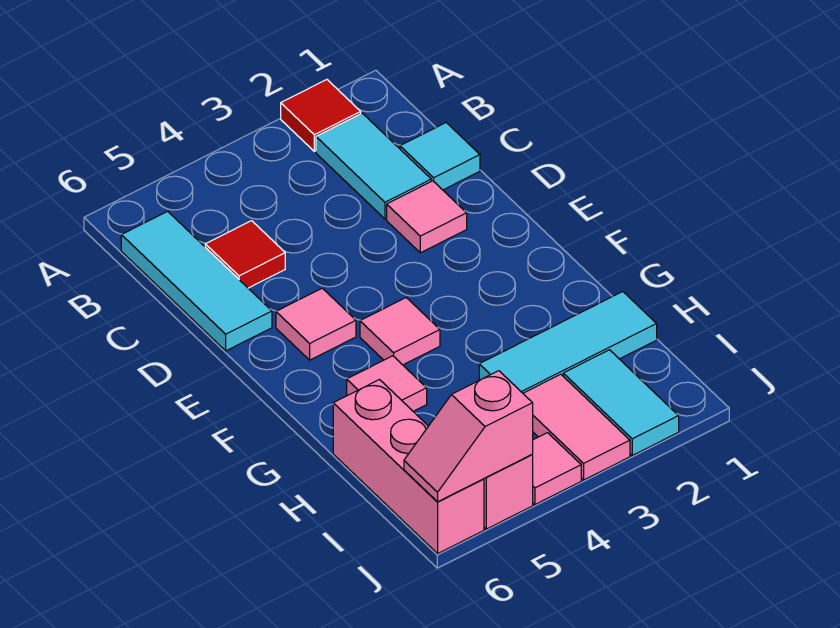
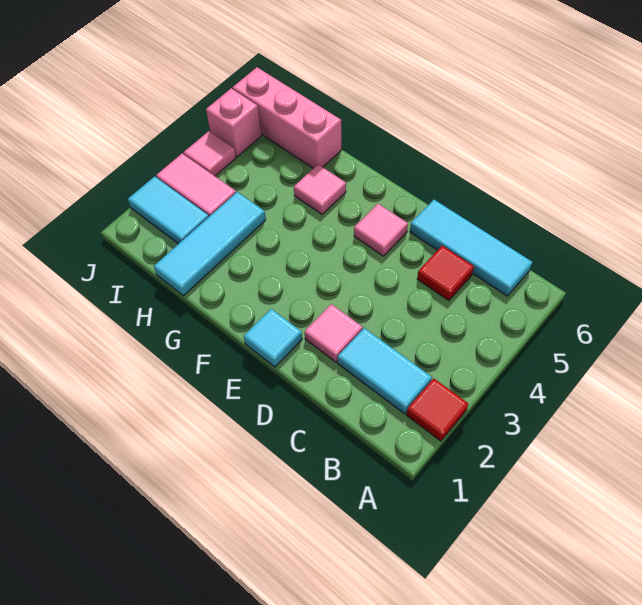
cyan tile C1 level 1 -> cyan tile E1 level 1
pink tile F4 level 1 -> none
pink slope J5:J6 level 2 top 5 -> none

